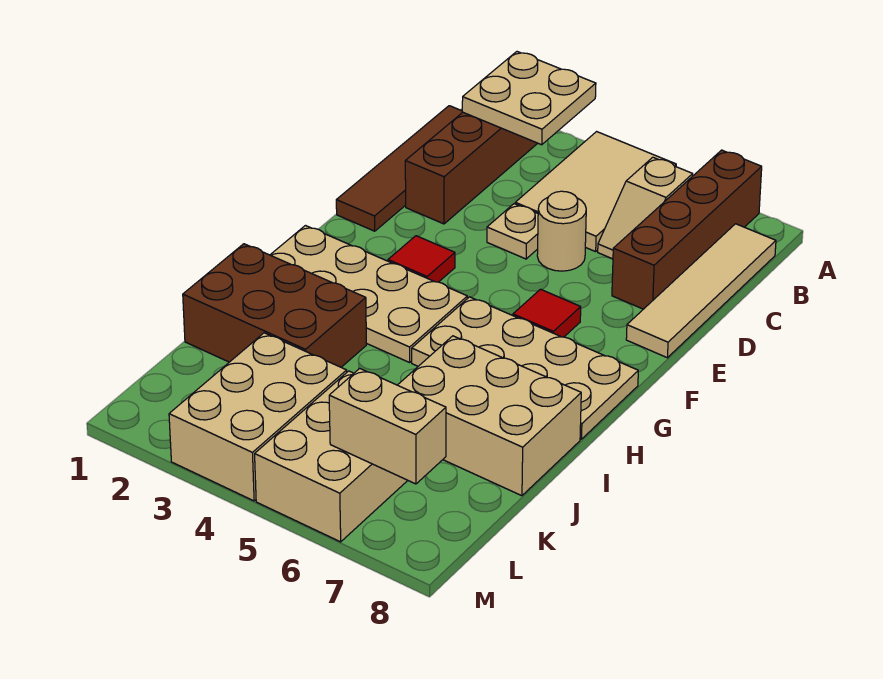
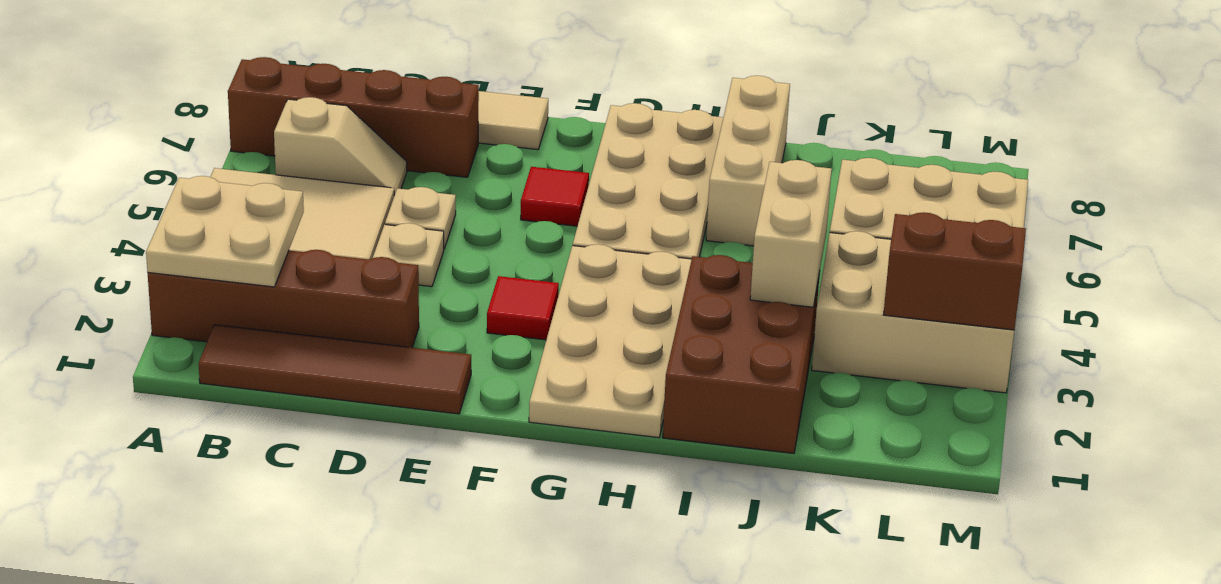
tan round brick D5 level 1 -> tan plate D5 level 1
tan brick I6:J8 level 1 -> tan brick I6:I8 level 1
none -> brown brick L3:M3 level 2
tan brick L6:L7 level 2 -> tan brick J3:J4 level 2

